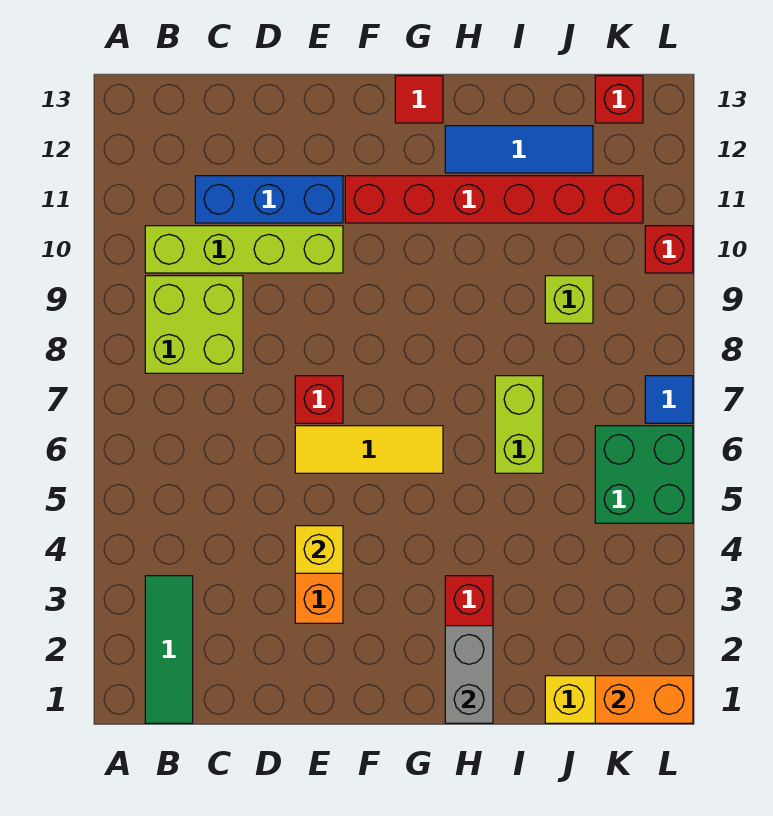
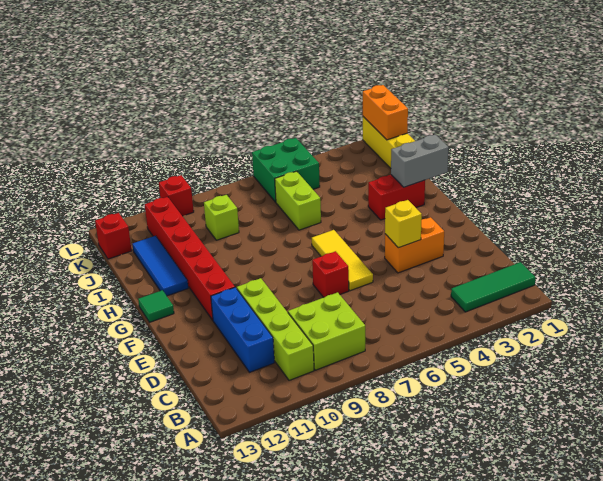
red tile G13 level 1 -> green tile G13 level 1
lime brick I6:I7 level 1 -> lime brick I6:J6 level 1
blue tile L7 level 1 -> none

